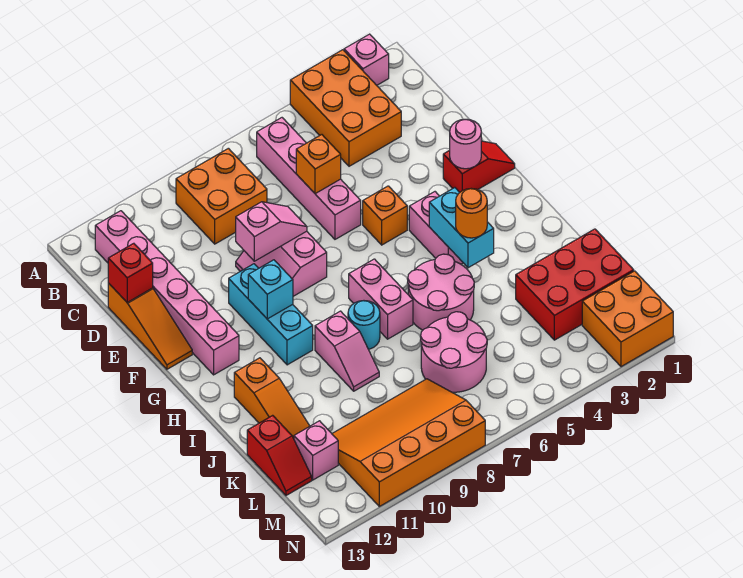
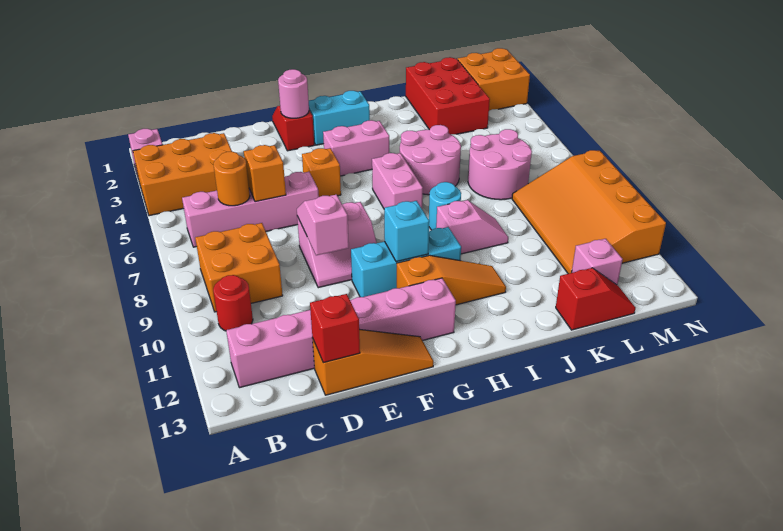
none -> red round brick B10 level 1
cyan brick H4:I4 level 2 -> cyan brick G2:H2 level 1
pink brick H7:I7 level 1 -> pink brick H6:H7 level 1
orange round brick I4 level 3 -> orange round brick C6 level 2
orange slope I12:K12 level 1 top I -> orange slope G11:I11 level 1 top G

